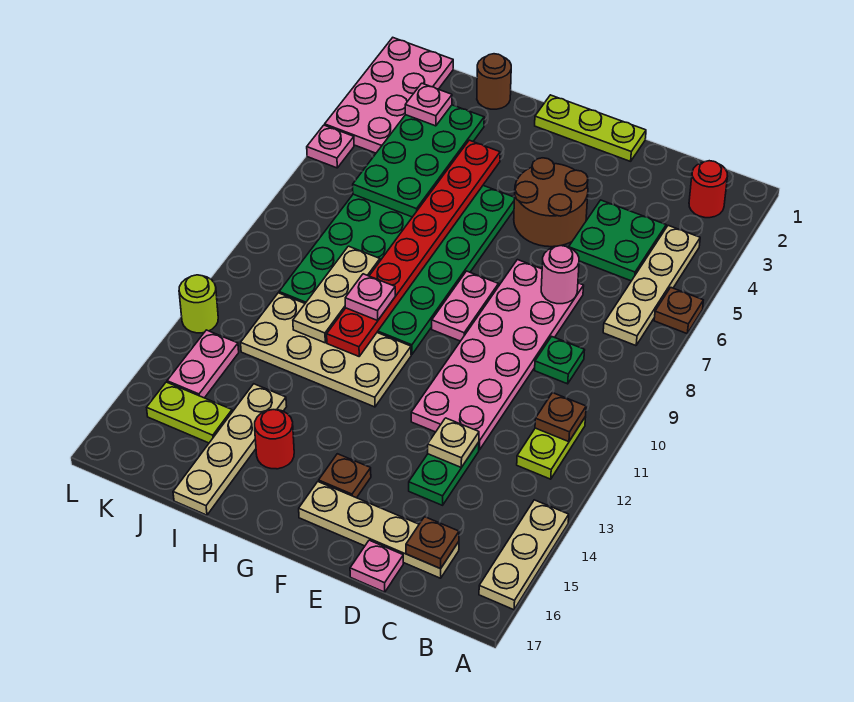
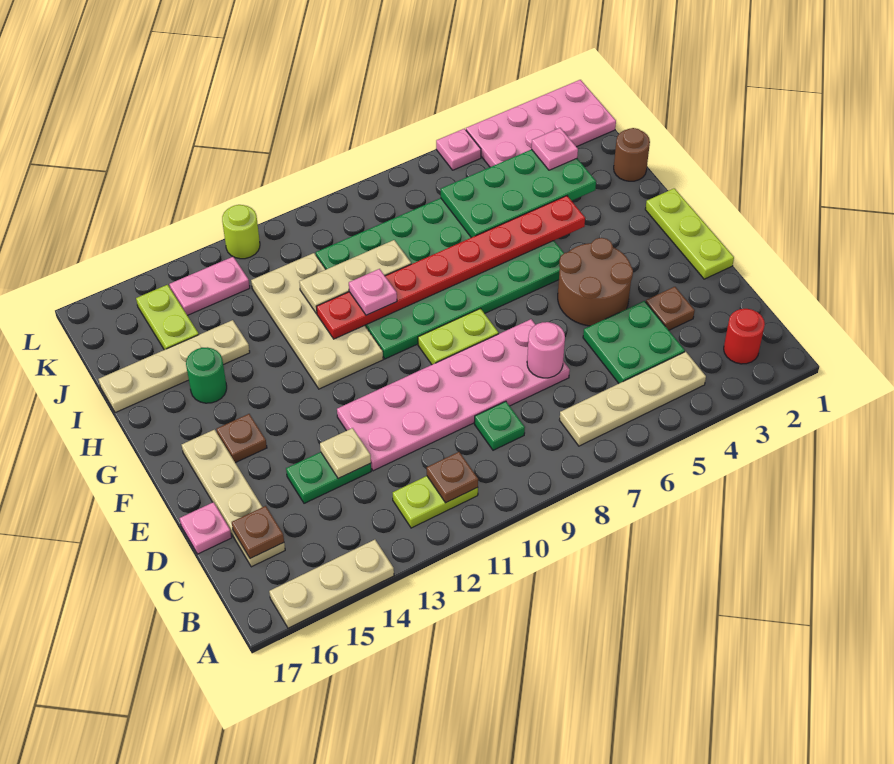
brown plate A6 level 1 -> brown plate D3 level 1
pink plate F8:F9 level 1 -> lime plate F8:F9 level 1
red round brick H15 level 1 -> green round brick H15 level 1

